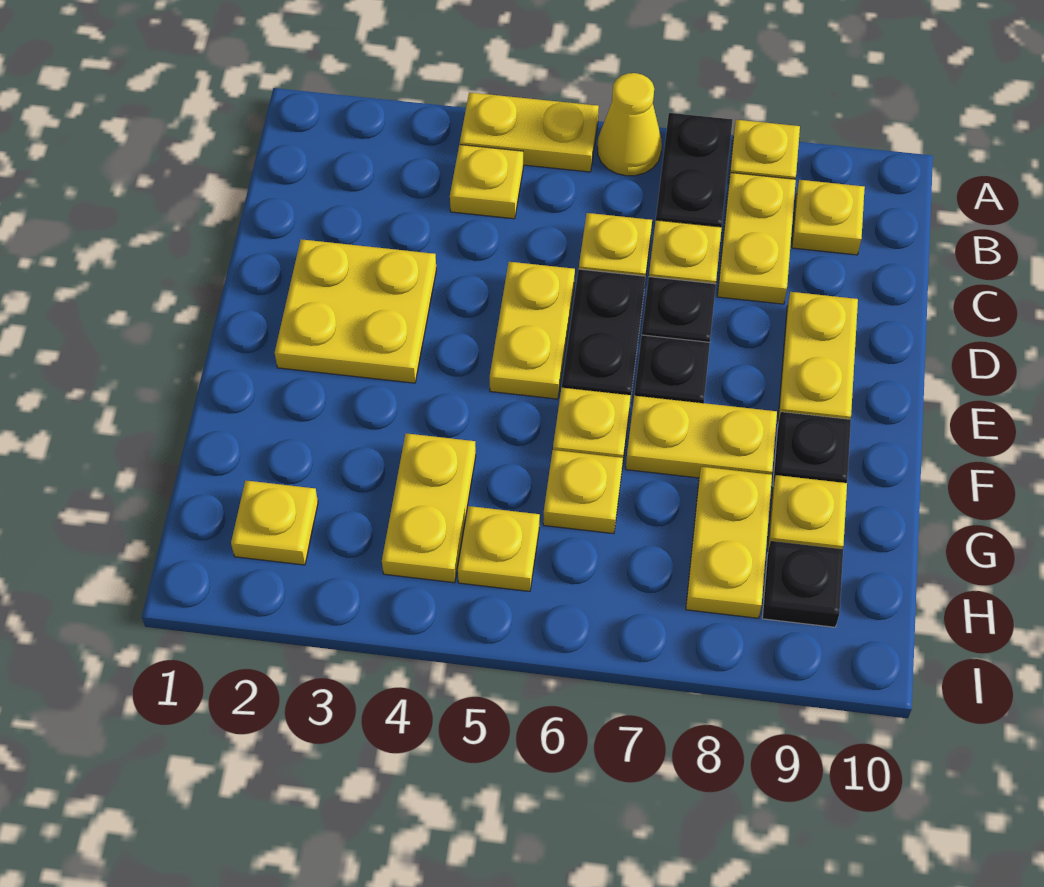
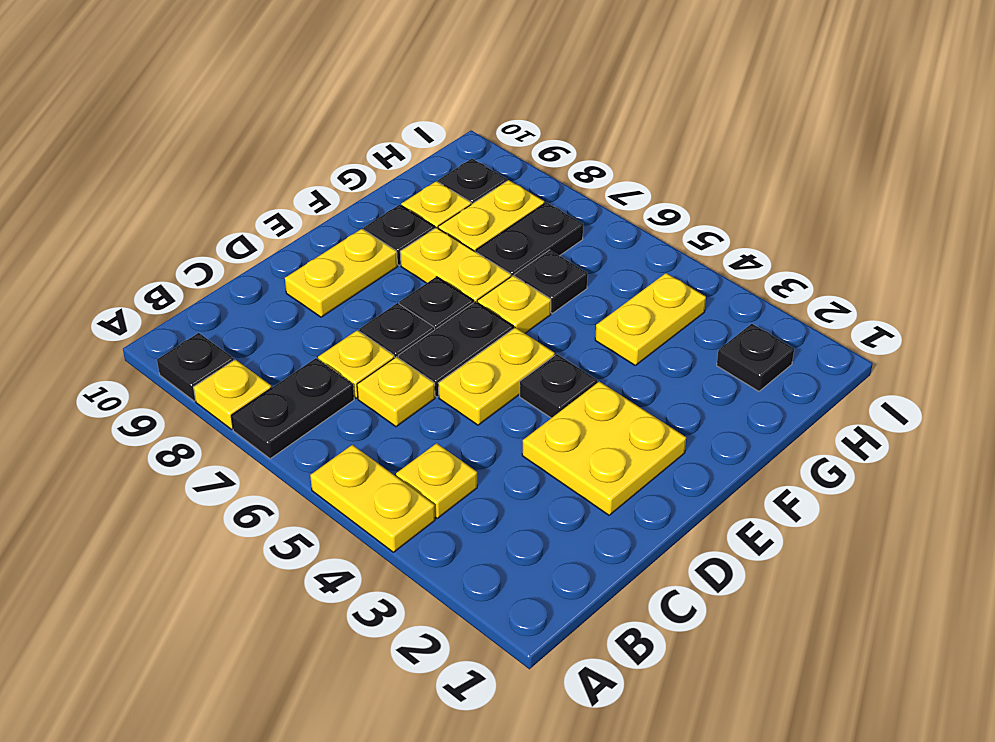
yellow cone A6 level 1 -> none
none -> black plate A9 level 1
yellow plate B8:C8 level 1 -> none
yellow plate B9 level 1 -> none
none -> black plate E4 level 1
yellow plate G6 level 1 -> black plate G6 level 1
none -> black plate G7:H7 level 1
yellow plate H2 level 1 -> black plate H2 level 1
yellow plate H5 level 1 -> none

